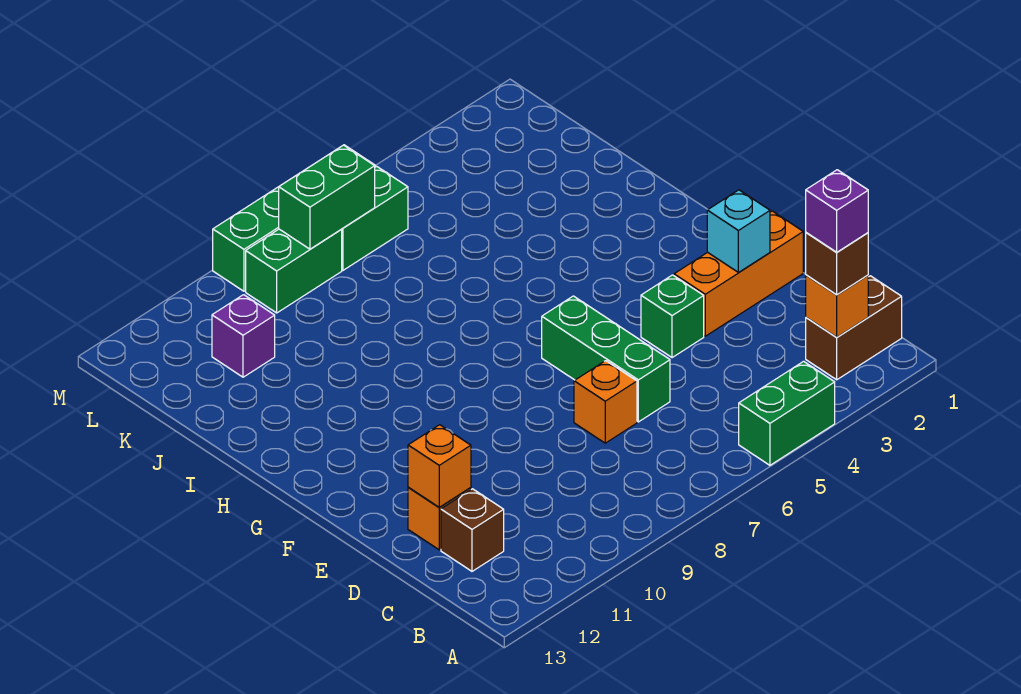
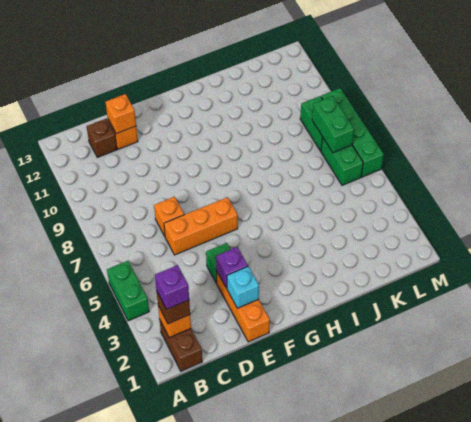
green brick D6:F6 level 1 -> orange brick D6:F6 level 1
purple brick K11 level 1 -> purple brick E3 level 2

